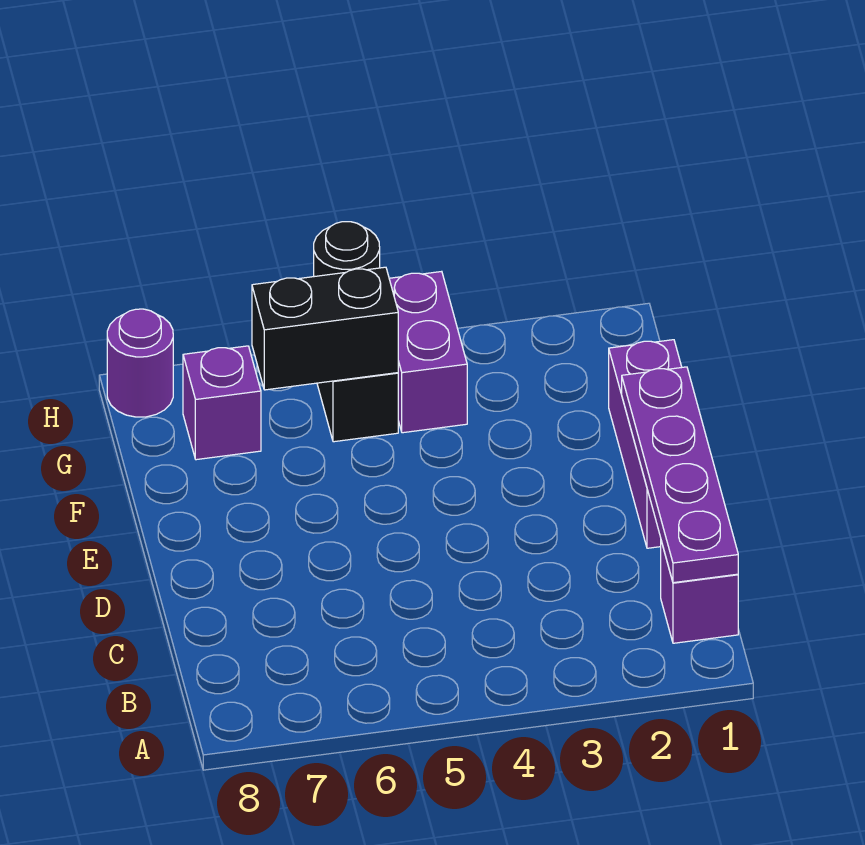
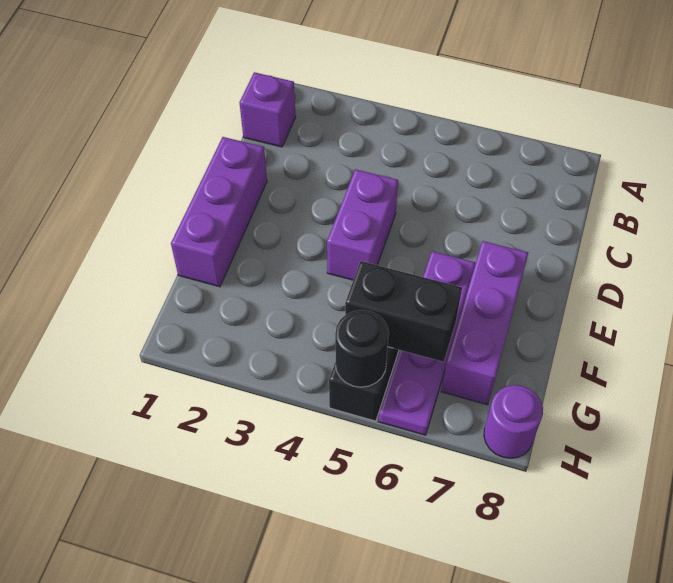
purple plate B1:E1 level 2 -> purple plate E6:H6 level 1
purple brick G4:H4 level 1 -> purple brick D4:E4 level 1
purple brick G7 level 1 -> purple brick E7:G7 level 1

